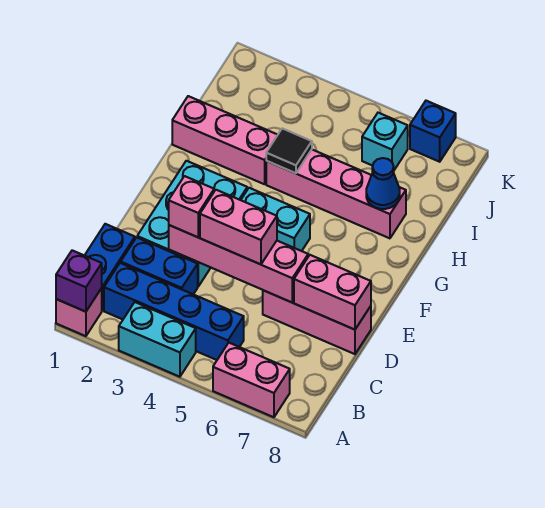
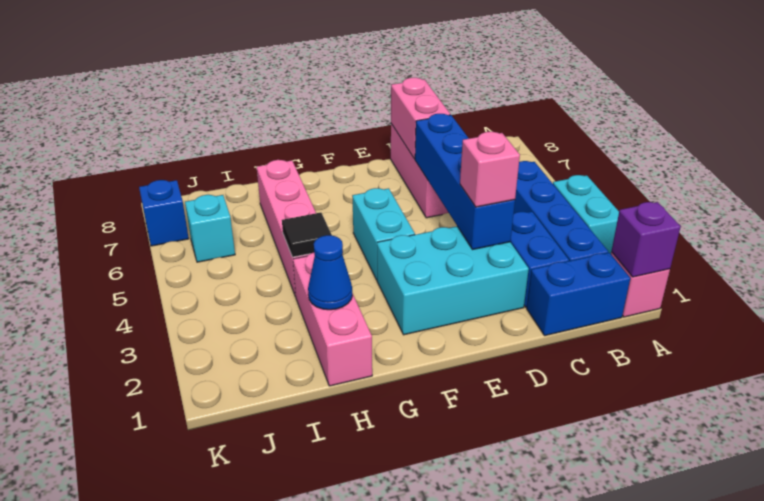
pink brick A6:A7 level 1 -> none
pink brick D3:D6 level 2 -> blue brick D3:D6 level 2
pink brick D4:D5 level 3 -> none
blue cone H7 level 2 -> blue cone H2 level 2

